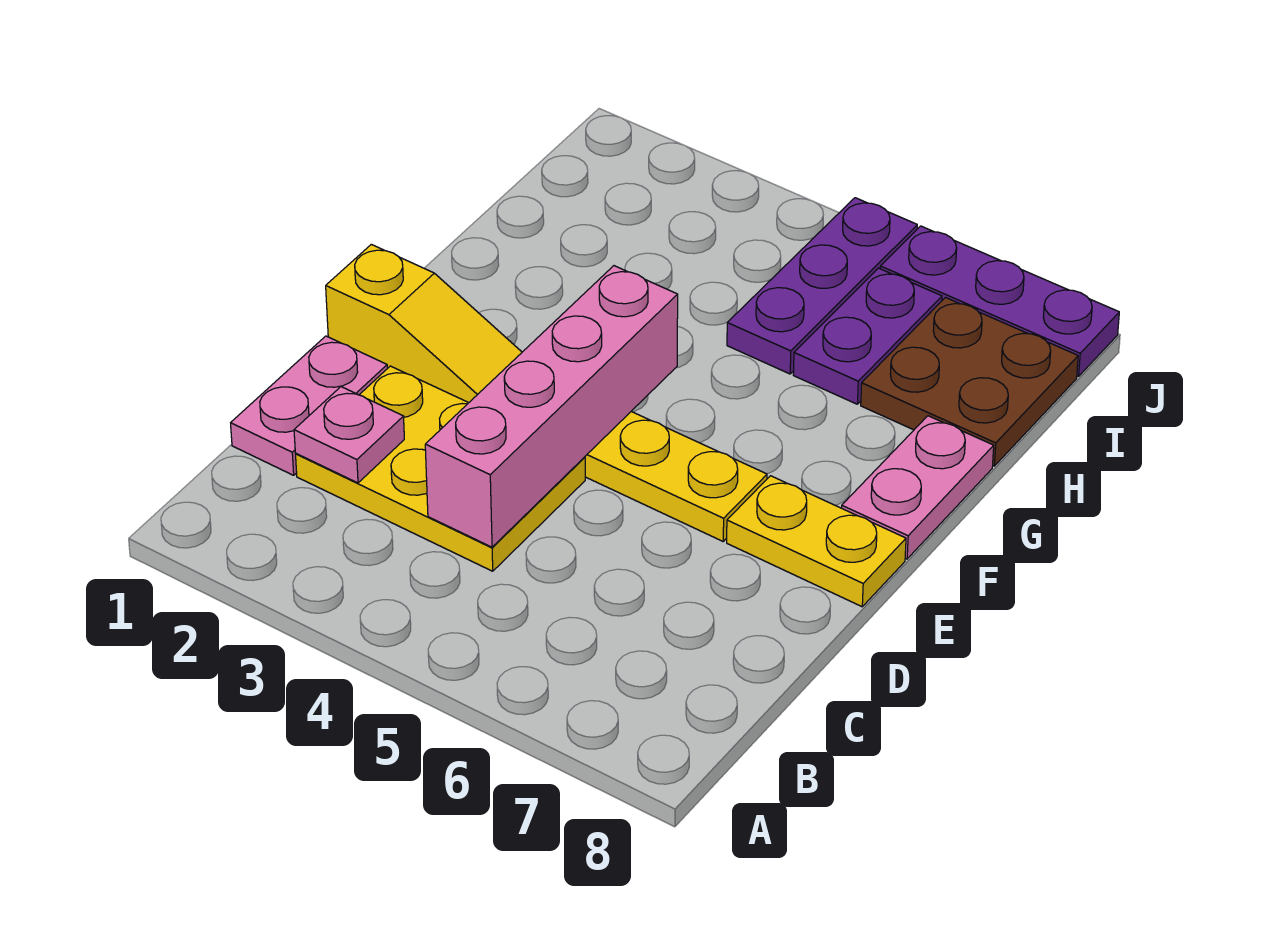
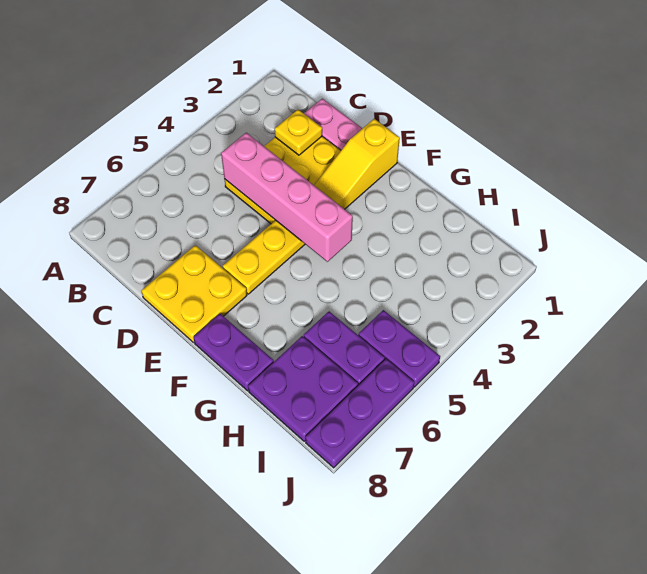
pink plate C2 level 2 -> yellow plate C2 level 2
yellow plate E7:E8 level 1 -> yellow plate D7:E8 level 1
pink plate F8:G8 level 1 -> purple plate F8:G8 level 1
purple plate H5:J5 level 1 -> purple plate I5:J5 level 1
brown plate H7:I8 level 1 -> purple plate H7:I8 level 1

